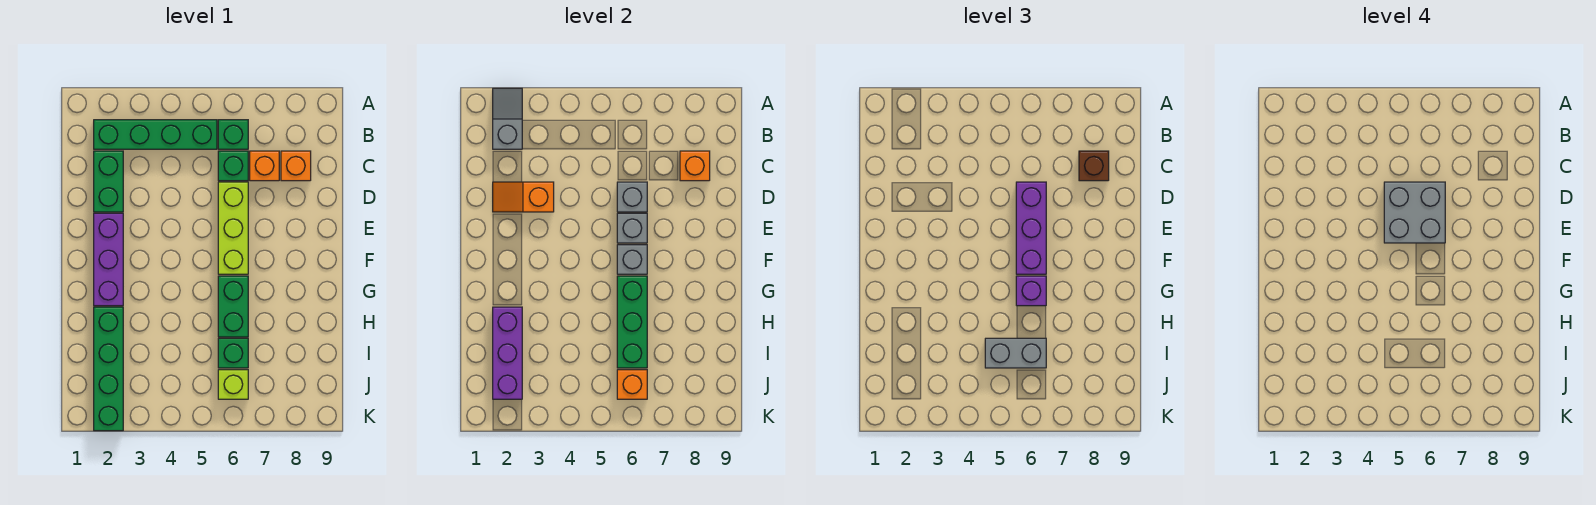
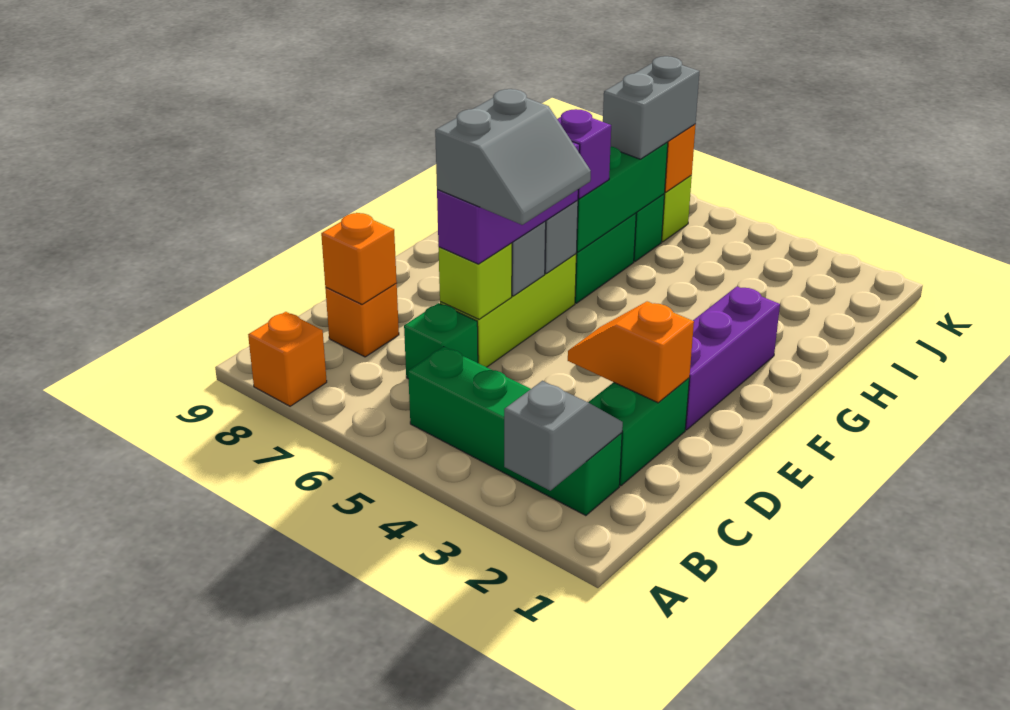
grey slope A2:B2 level 2 top B -> grey slope A2:B2 level 2 top A
green brick B6 level 1 -> none
orange brick C7 level 1 -> orange brick A8 level 1
brown brick C8 level 3 -> none
orange slope D2:D3 level 2 top 3 -> orange slope D2:D3 level 2 top 2
grey brick D5:E6 level 4 -> grey slope D5:E6 level 4 top 6
grey brick D6 level 2 -> lime brick D6 level 2
green brick H2:K2 level 1 -> none
purple brick H2:J2 level 2 -> none
grey brick I5:I6 level 3 -> grey brick I6:J6 level 3

